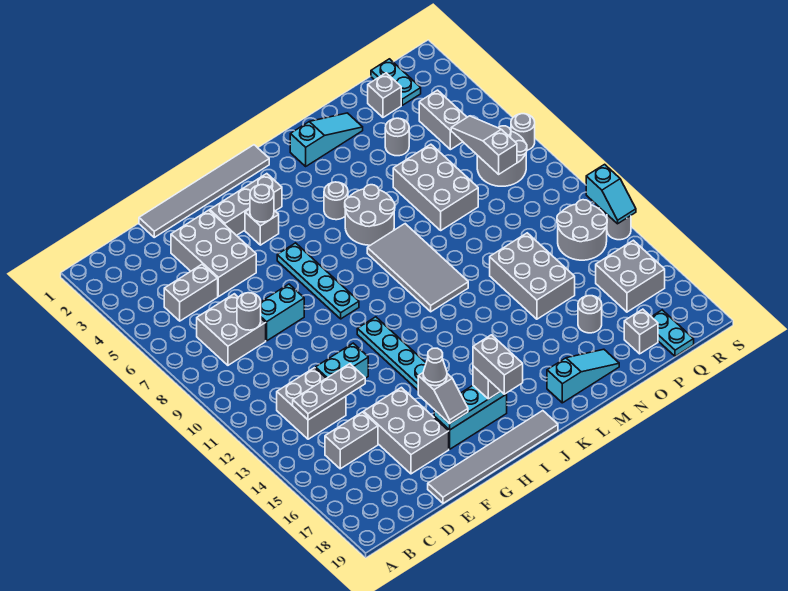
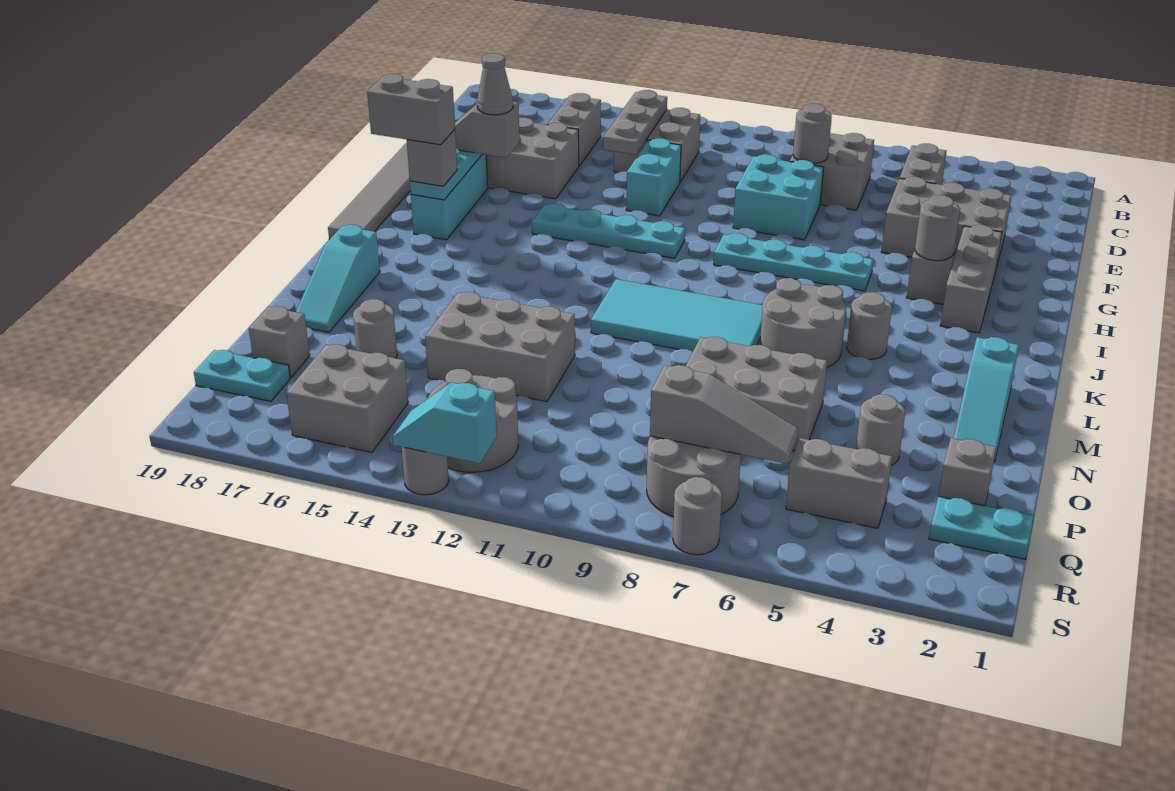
grey tile E1:J1 level 1 -> none
cyan brick E8:F8 level 1 -> cyan brick E8:F9 level 1
grey tile K8:L11 level 1 -> cyan tile K8:L11 level 1

